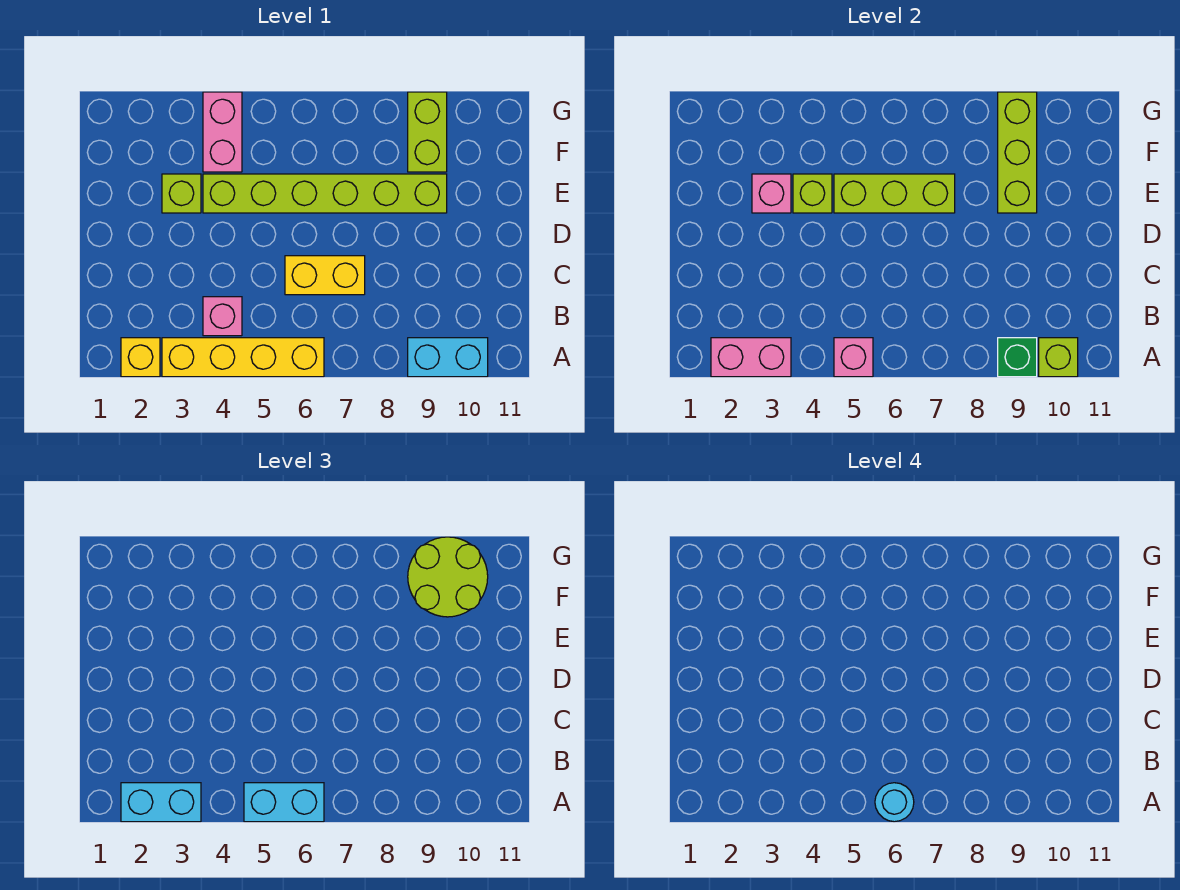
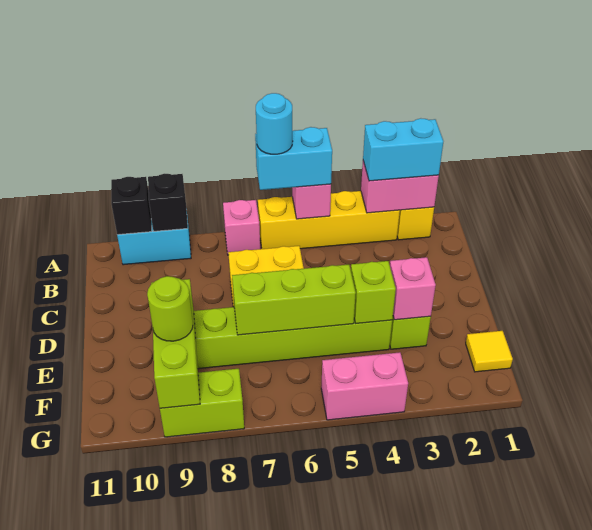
green brick A9 level 2 -> black brick A9 level 2
lime brick A10 level 2 -> black brick A10 level 2
pink brick B4 level 1 -> pink brick A7 level 1
none -> yellow tile F1 level 1
pink brick F4:G4 level 1 -> pink brick G4:G5 level 1
lime brick F9:G9 level 1 -> lime brick G8:G9 level 1
lime round brick F9:G10 level 3 -> lime round brick F9 level 3

